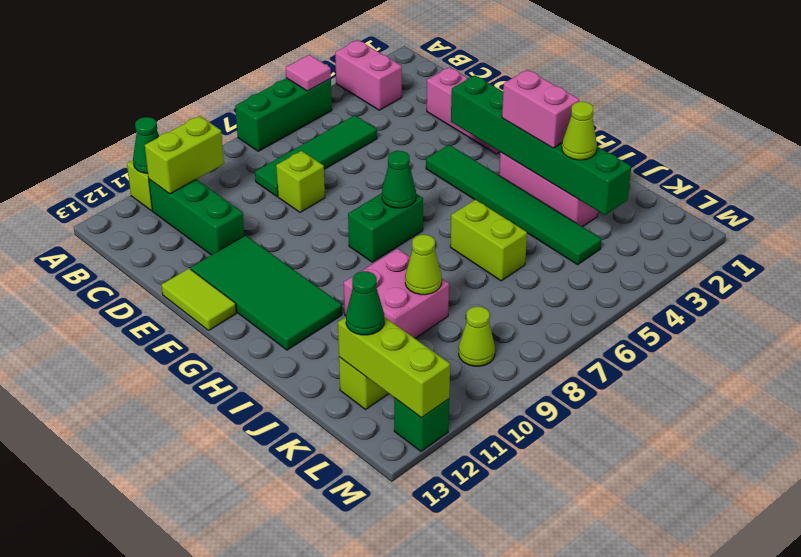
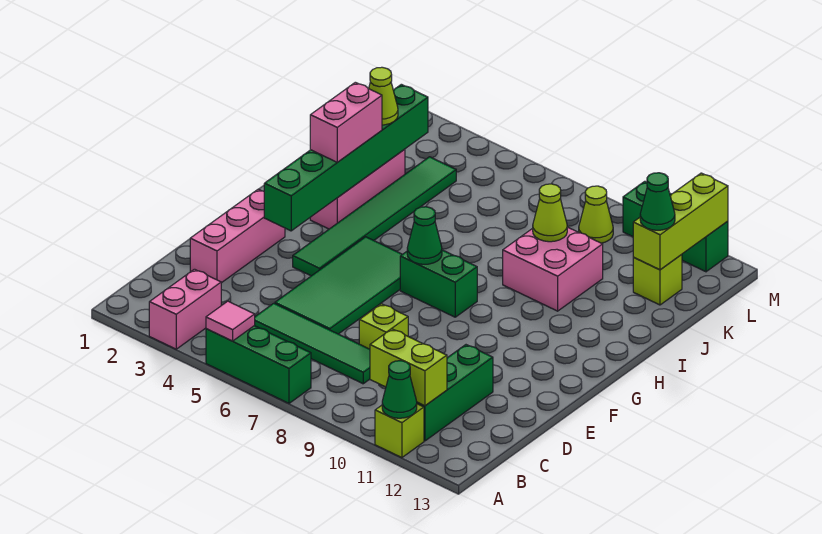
green tile E11:H12 level 1 -> green tile D5:G6 level 1
lime tile E13:F13 level 1 -> none
lime brick I6:J6 level 1 -> none
green brick M12 level 1 -> green brick M10:M12 level 1

